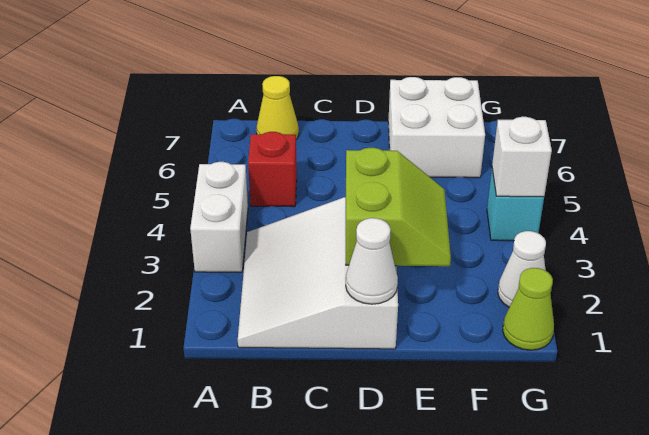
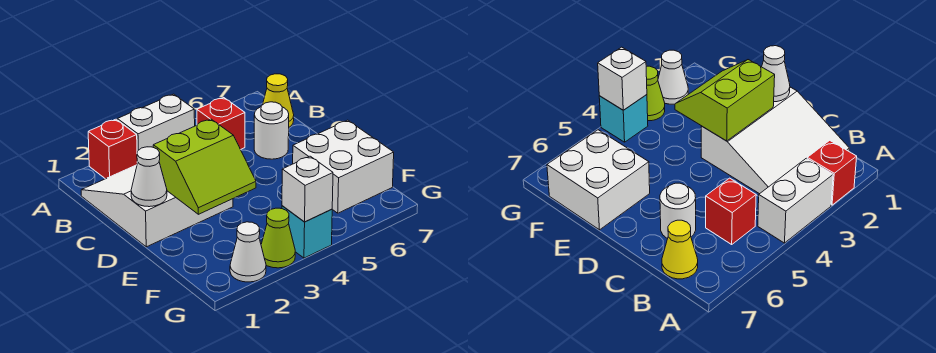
none -> red brick A2 level 1
none -> white round brick C6 level 1
lime cone G1 level 1 -> lime cone G3 level 1

